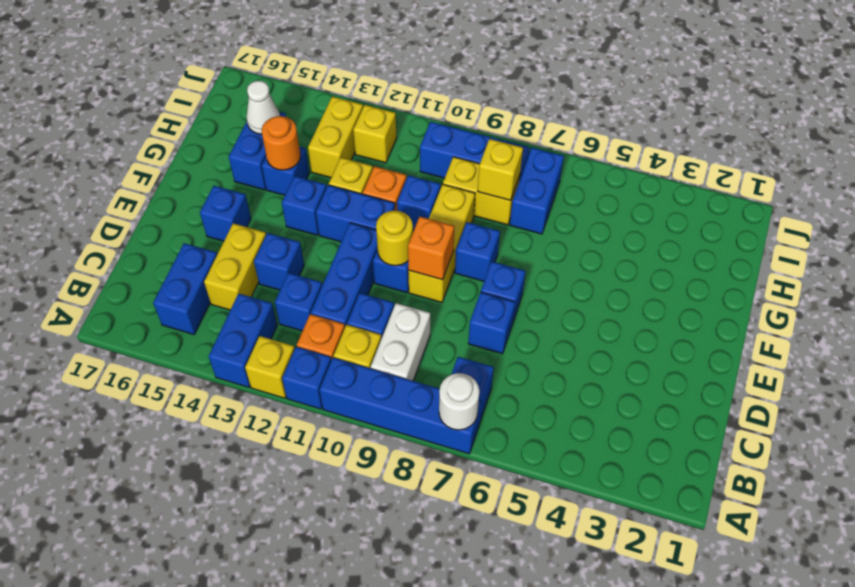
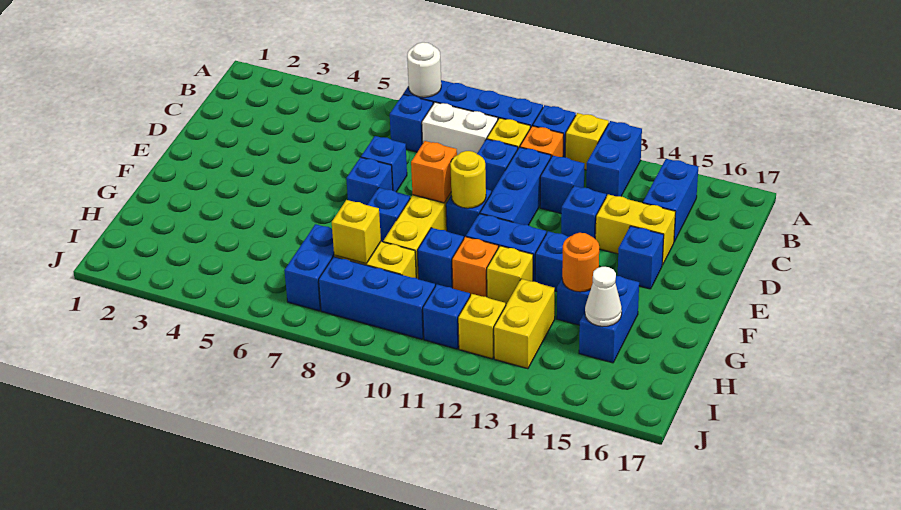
white brick B9:C9 level 1 -> white brick B8:B9 level 1
yellow brick C14:D14 level 1 -> yellow brick D14:D15 level 1
none -> blue brick I11 level 1

